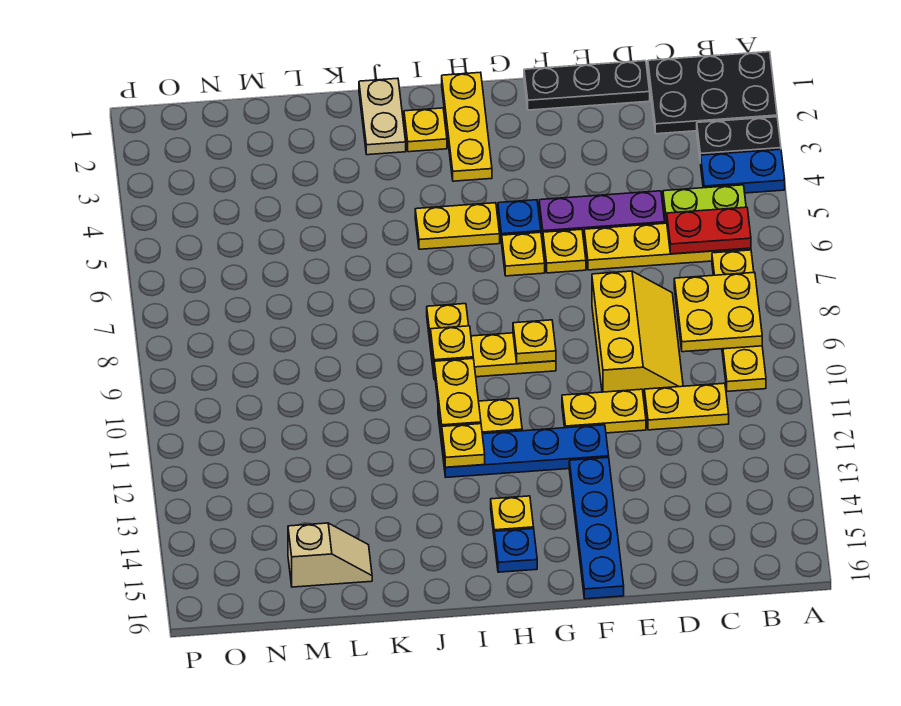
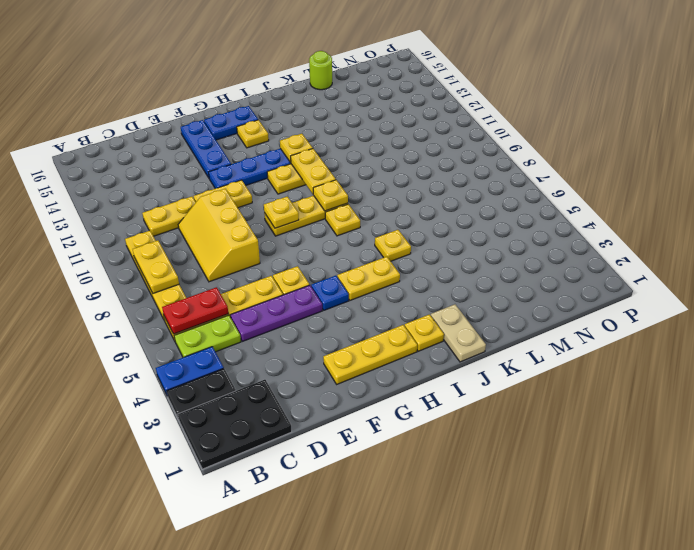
yellow plate B8:C9 level 2 -> yellow plate B8:B9 level 2
black plate D1:F1 level 1 -> none
blue plate F13:F16 level 1 -> blue plate F13:F15 level 1
yellow plate G6 level 1 -> yellow plate J6 level 1
yellow plate H1:H3 level 1 -> yellow plate F2:H2 level 1
blue plate H15 level 1 -> blue plate G15:H15 level 1
tan slope L15:M15 level 1 top M -> none
none -> lime round brick L16 level 1

